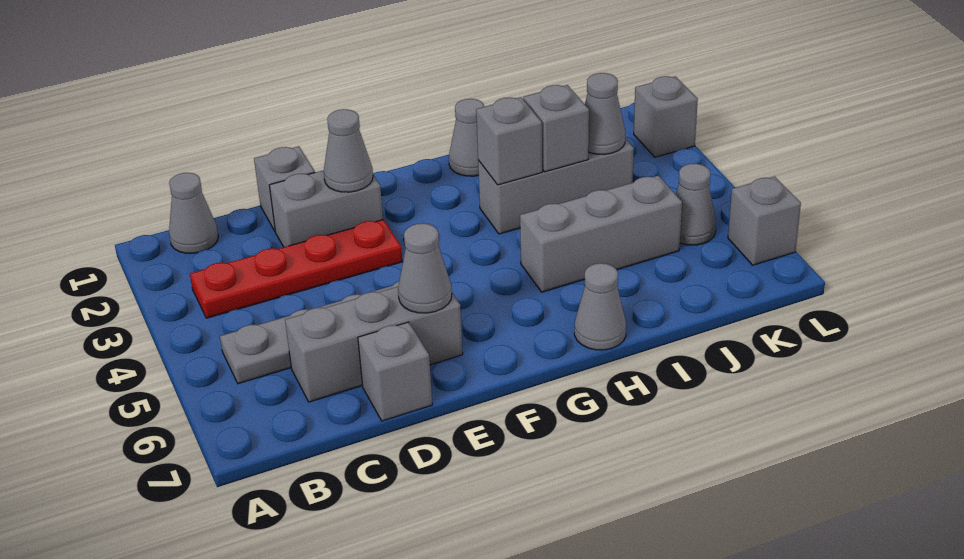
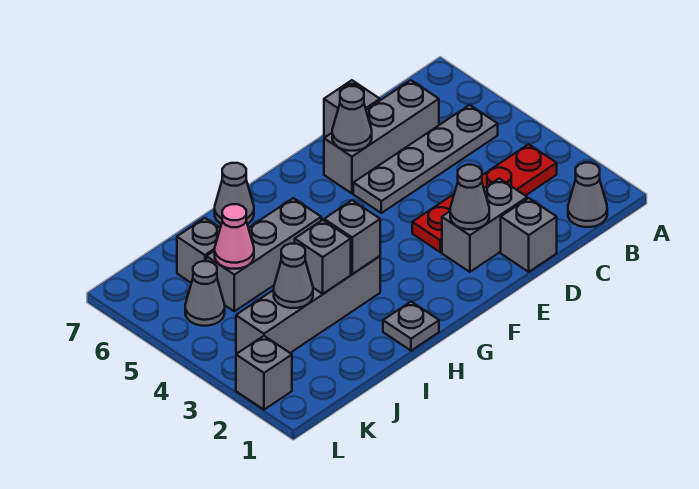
grey cone H1 level 1 -> grey plate H1 level 1
grey brick H3:J3 level 1 -> grey brick H3:K3 level 1
none -> pink cone J5 level 2
grey brick L6 level 1 -> grey brick J6 level 1

